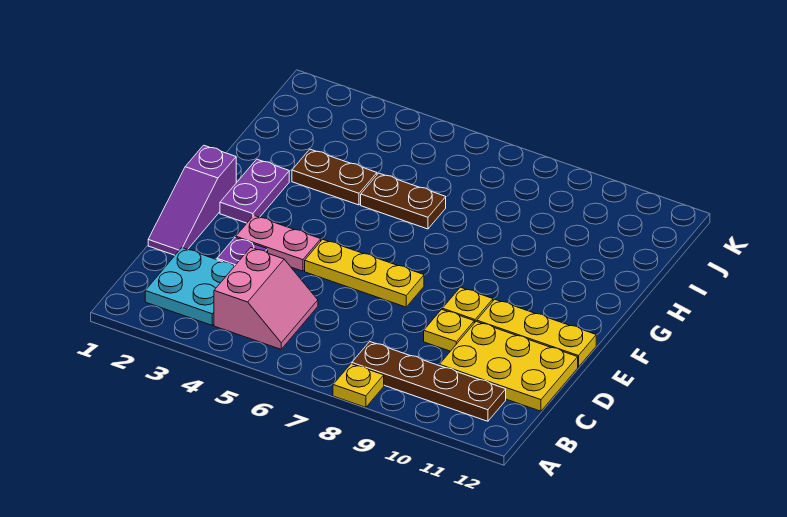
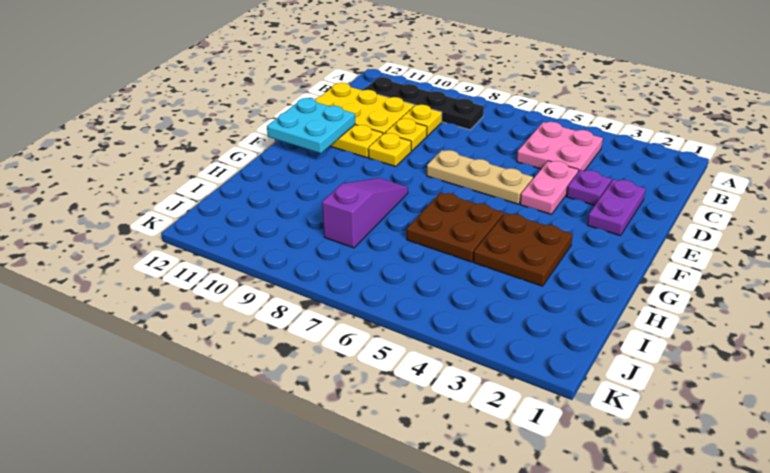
yellow plate A8 level 1 -> yellow plate C9 level 1
cyan plate B2:C3 level 1 -> cyan plate E11:F12 level 2
pink slope B4:C5 level 1 top 4 -> pink plate B4:C5 level 1
brown plate B8:B11 level 1 -> black plate B8:B11 level 1
purple slope D1:F1 level 1 top F -> purple slope G8:I8 level 1 top I
pink plate E3:E4 level 1 -> pink plate D4:E4 level 1
yellow plate E5:E7 level 1 -> tan plate E5:E7 level 1
purple plate F2:G2 level 1 -> purple plate D2:E2 level 1
brown plate H3:H4 level 1 -> brown plate G3:H4 level 1
brown plate H5:H6 level 1 -> brown plate G5:H6 level 1

